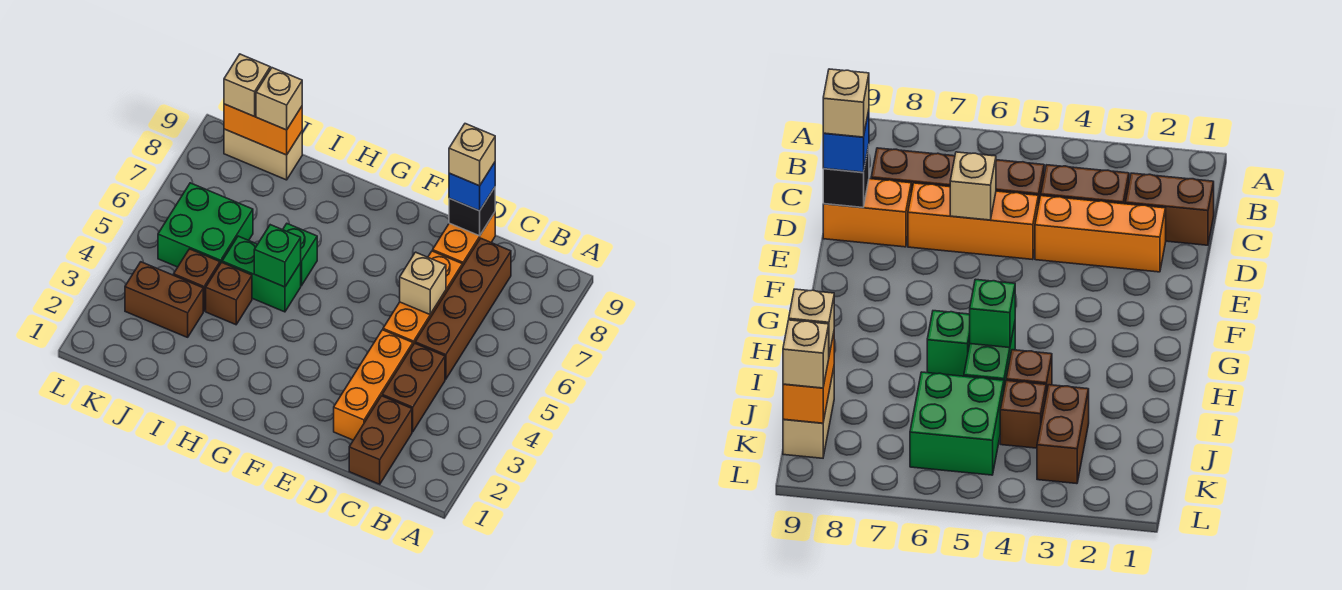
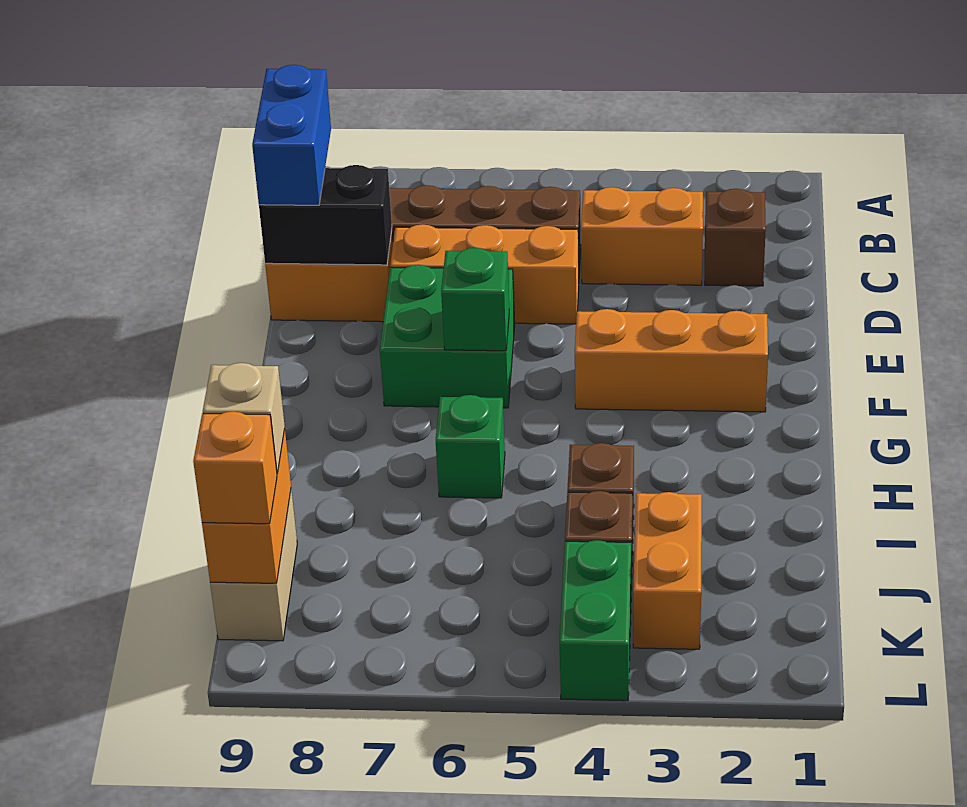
brown brick C1:C2 level 1 -> brown brick C2 level 1
brown brick C3:C4 level 1 -> orange brick C3:C4 level 1
orange brick D2:D4 level 1 -> orange brick F2:F4 level 1
tan brick D6 level 2 -> none
black brick D9 level 2 -> black brick D8:D9 level 2
blue brick D9 level 3 -> blue brick C9:D9 level 3
tan brick D9 level 4 -> none
green brick H5:I5 level 1 -> green brick K4:L4 level 1
green brick H5 level 2 -> green brick F6 level 2
brown brick J3:K3 level 1 -> orange brick J3:K3 level 1
green brick J5:K6 level 1 -> green brick E6:F7 level 1
tan brick K9 level 3 -> orange brick K9 level 3

